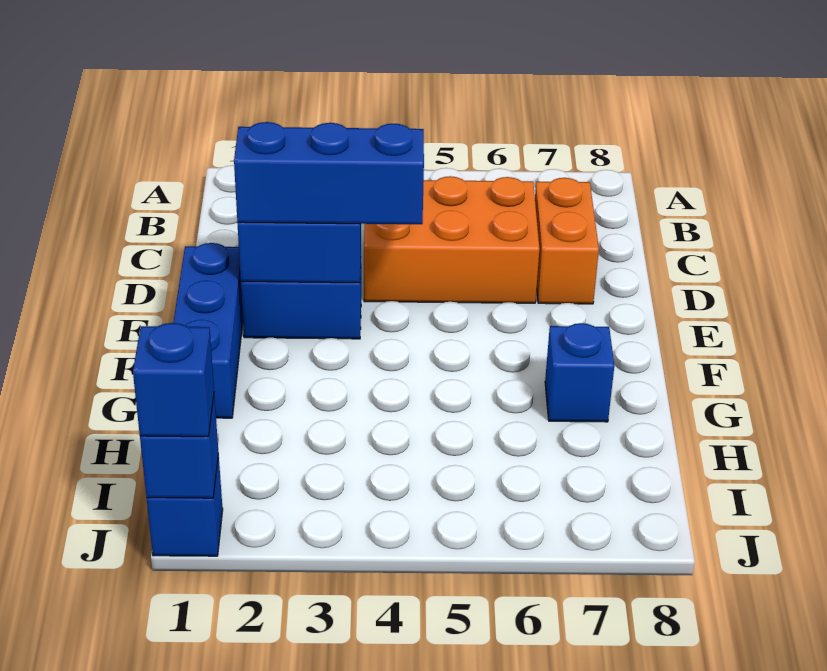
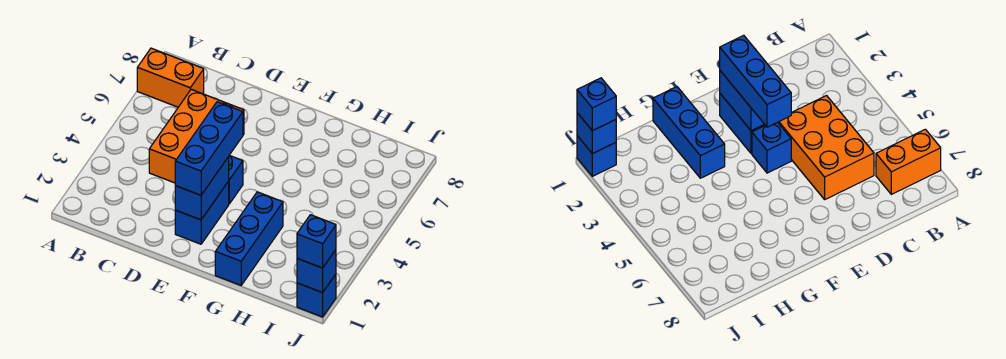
orange brick C7:D7 level 1 -> orange brick A7:B7 level 1
blue brick E1:G1 level 1 -> blue brick G1:G3 level 1
blue brick G7 level 1 -> blue brick E4 level 1

